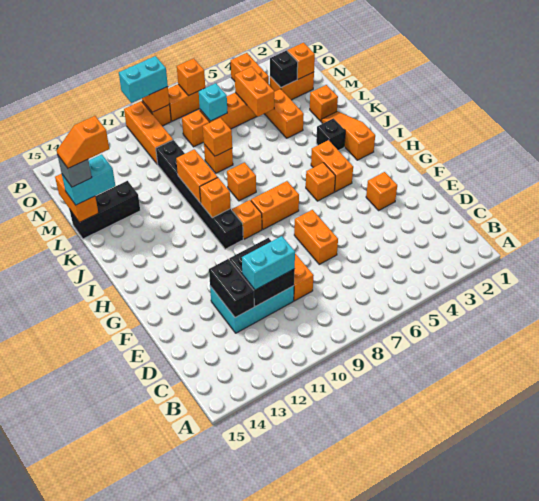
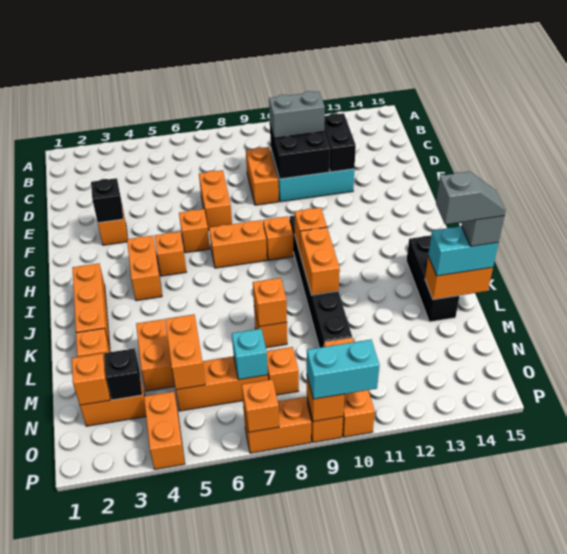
cyan brick D10:D11 level 3 -> grey brick D10:D11 level 3
orange slope I2:K2 level 1 top I -> orange brick I2:K2 level 1
black brick J3 level 1 -> black brick F3 level 2
orange brick J8 level 1 -> orange brick G6 level 1
black brick L13:L15 level 1 -> black brick J14:L14 level 1
orange slope L14:L15 level 5 top 14 -> grey slope L14:L15 level 5 top 14
orange brick L15:M15 level 2 -> orange brick L14:L15 level 2

